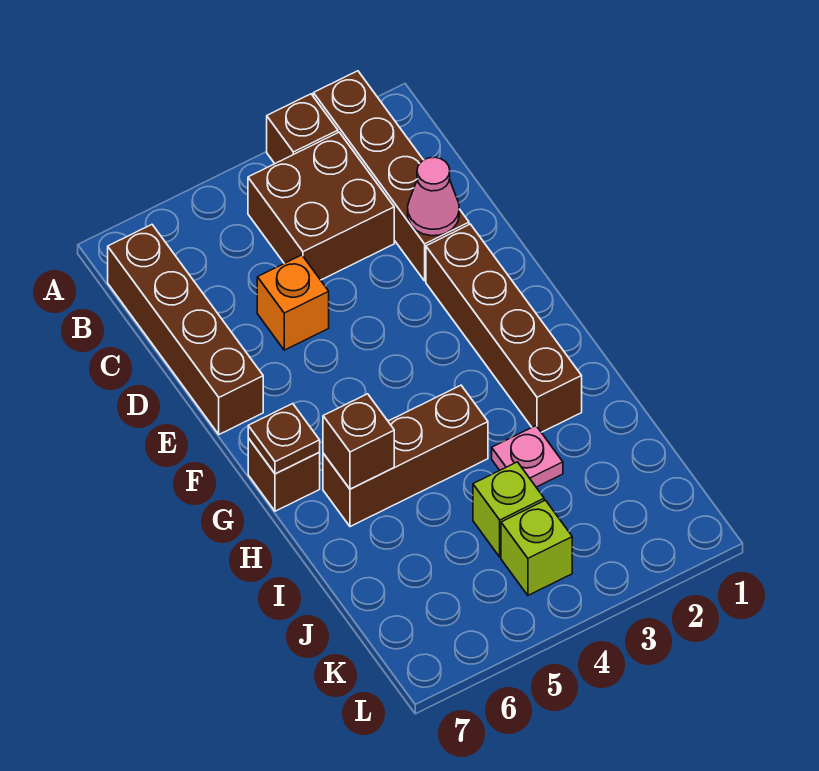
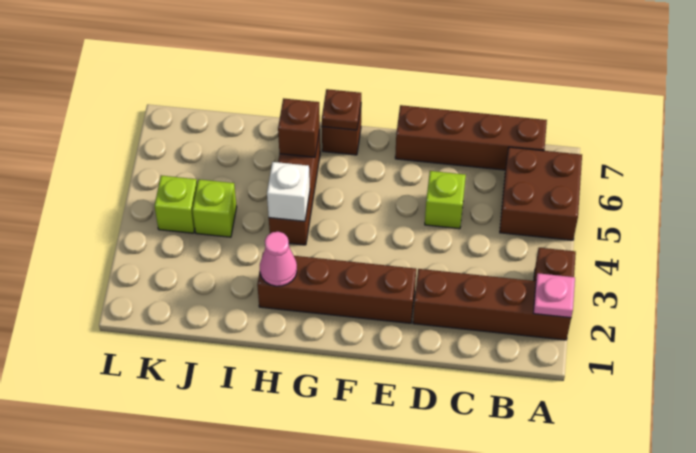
brown brick B3:C4 level 1 -> brown brick A5:B6 level 1
pink cone D2 level 2 -> pink cone H2 level 2
orange brick D5 level 1 -> lime brick D5 level 1
none -> white brick H4 level 2
pink plate I3 level 1 -> pink plate A2 level 2

